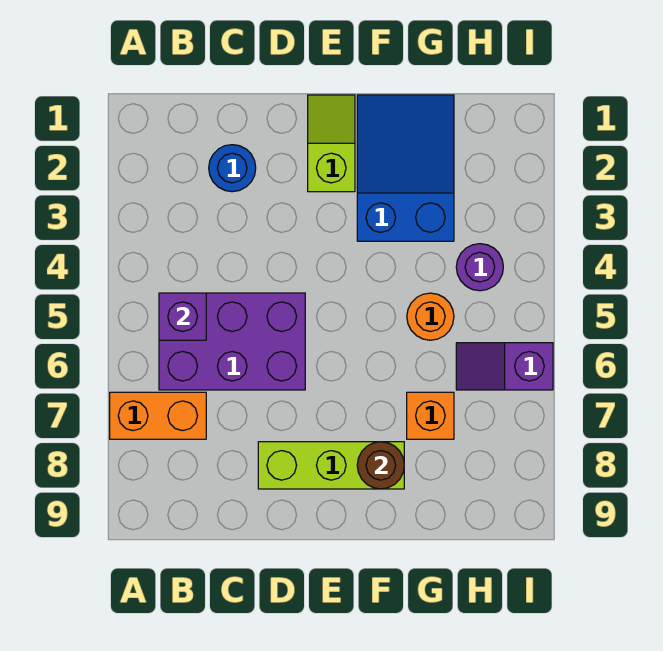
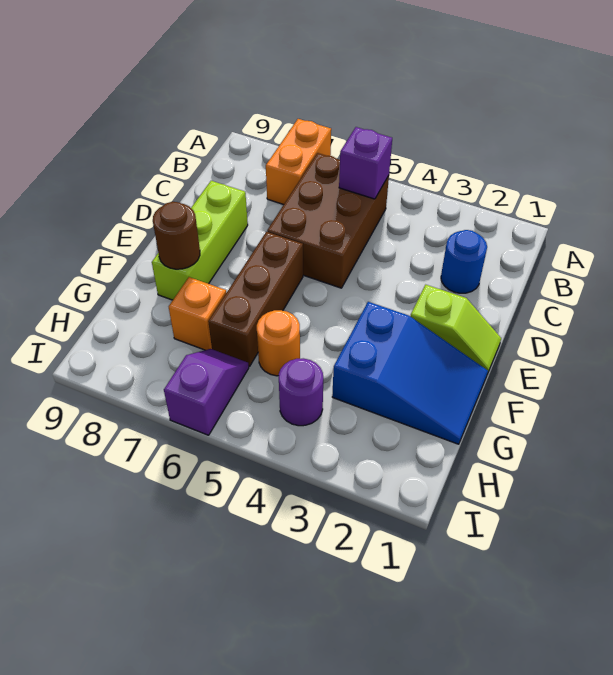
purple brick B5:D6 level 1 -> brown brick B5:D6 level 1
none -> brown brick E6:G6 level 1

